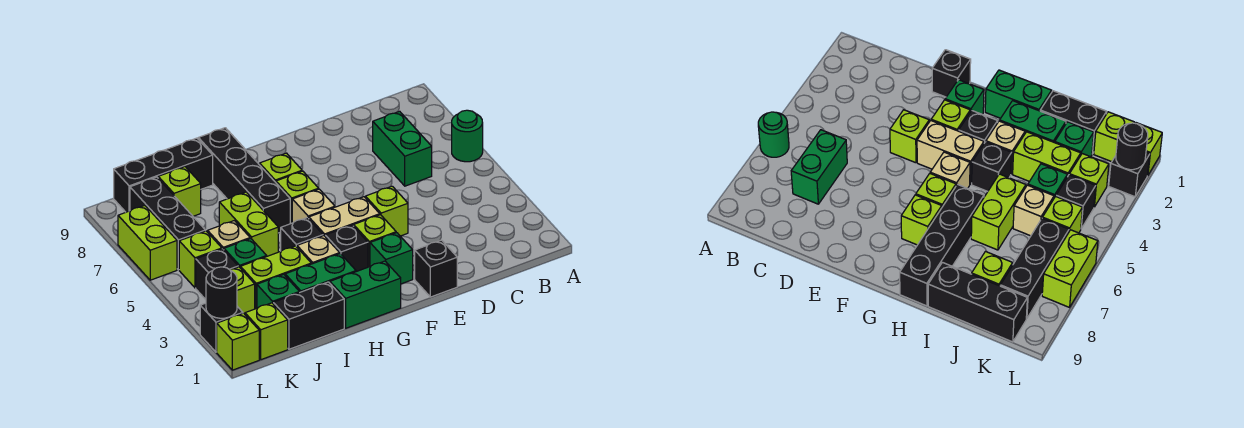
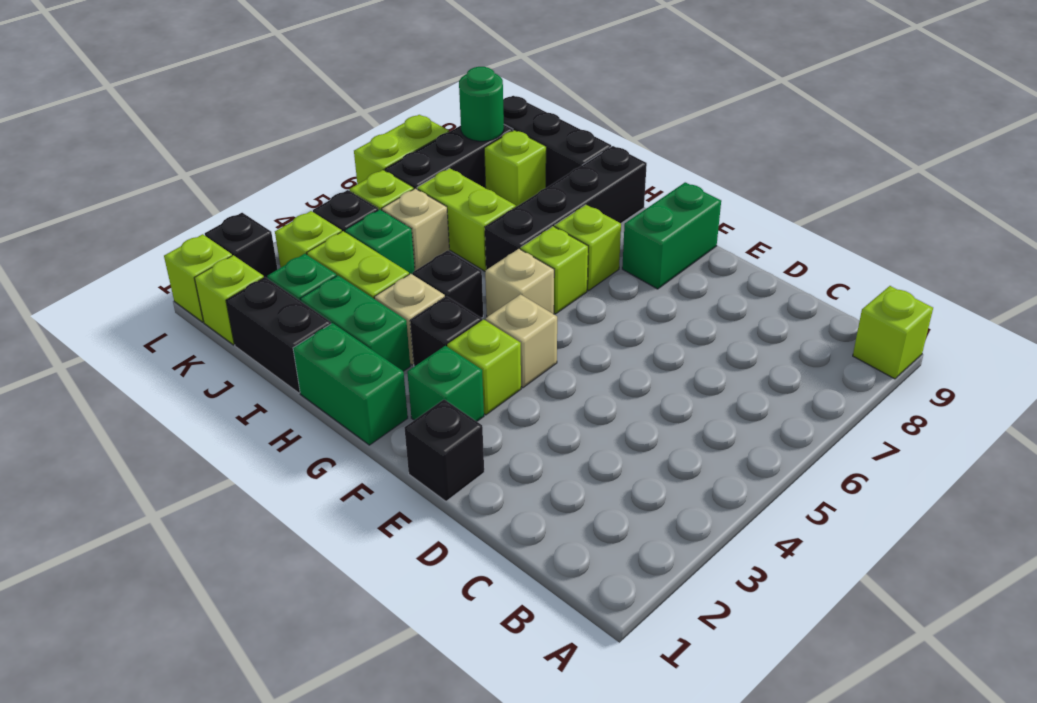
green round brick A6 level 1 -> green round brick K8 level 2
green brick C6:C7 level 1 -> green brick F8:F9 level 1
lime brick E4 level 1 -> lime brick A9 level 1
tan brick F4:G4 level 1 -> tan brick F4 level 1
lime brick I5:I6 level 1 -> lime brick I6:J6 level 1
black round brick L2 level 2 -> none

